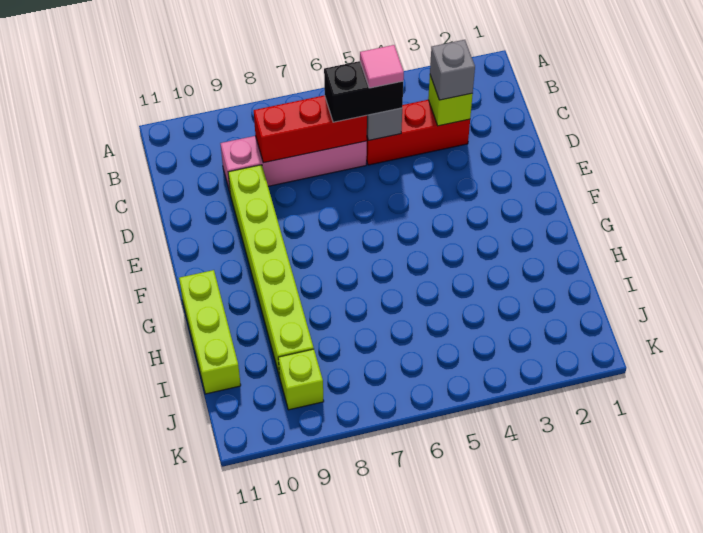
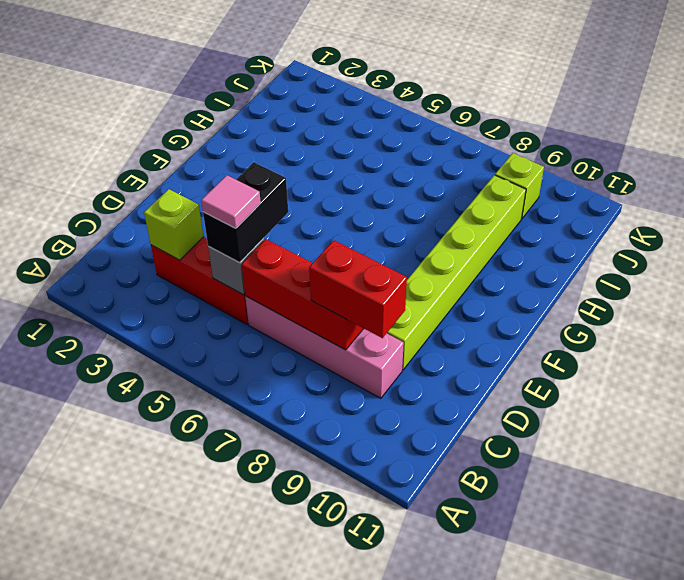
grey brick C3 level 3 -> none
black brick C5:C6 level 3 -> black brick C5:D5 level 3
none -> red brick C8:C9 level 3
lime brick G11:I11 level 1 -> none

